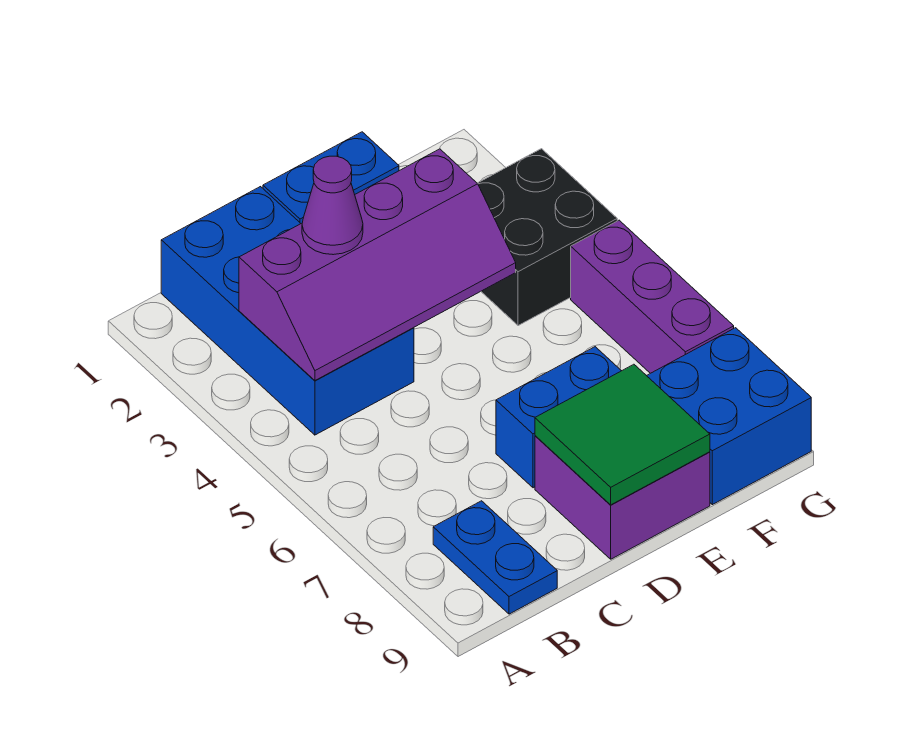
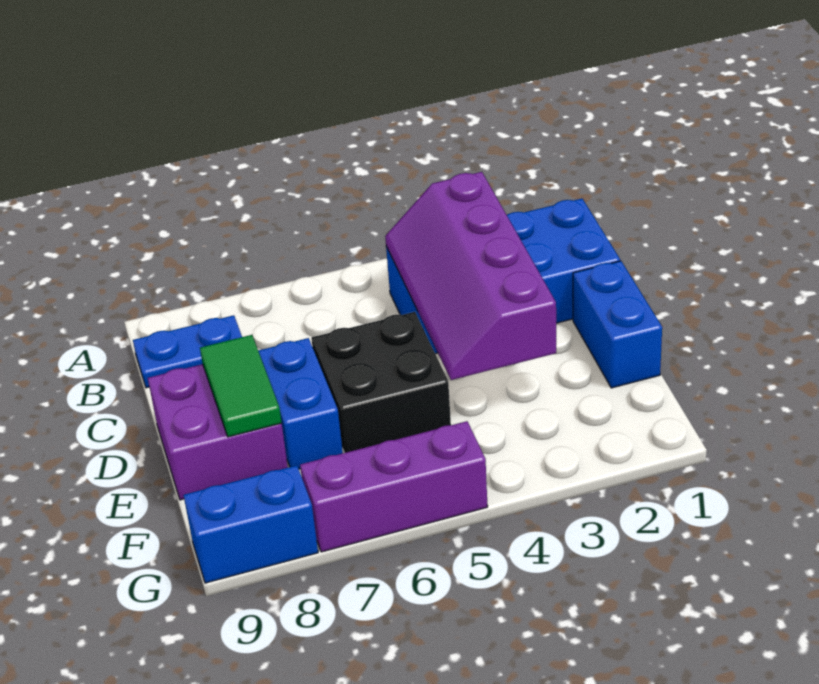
purple cone C3 level 3 -> none
green tile D8:E9 level 2 -> green tile D8:E8 level 2
black brick F3:G4 level 1 -> black brick D5:E6 level 1
blue brick F8:G9 level 1 -> blue brick G8:G9 level 1

